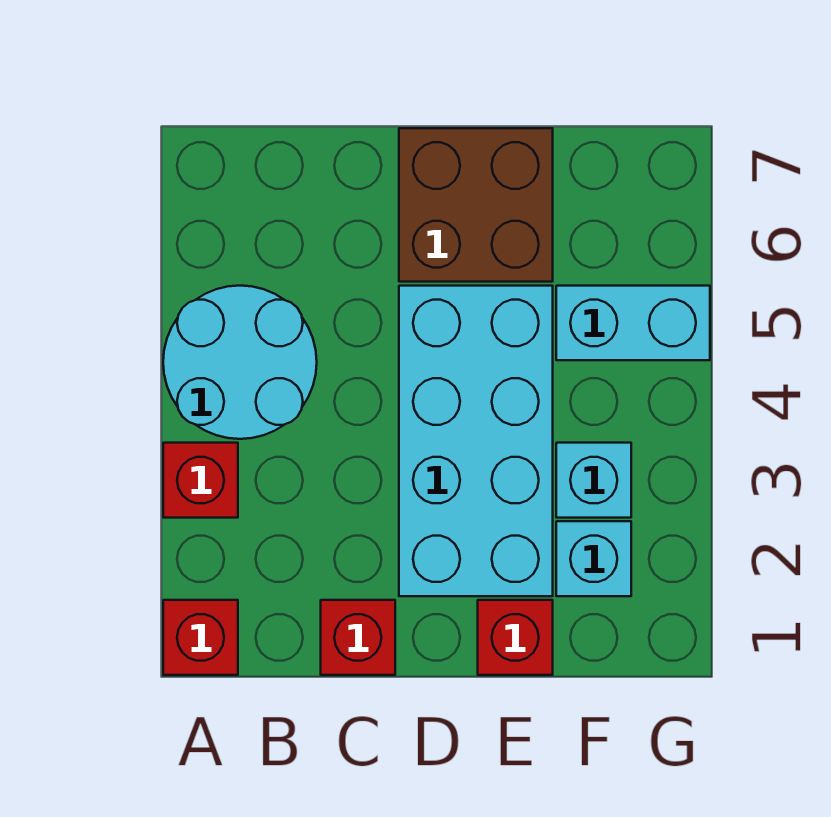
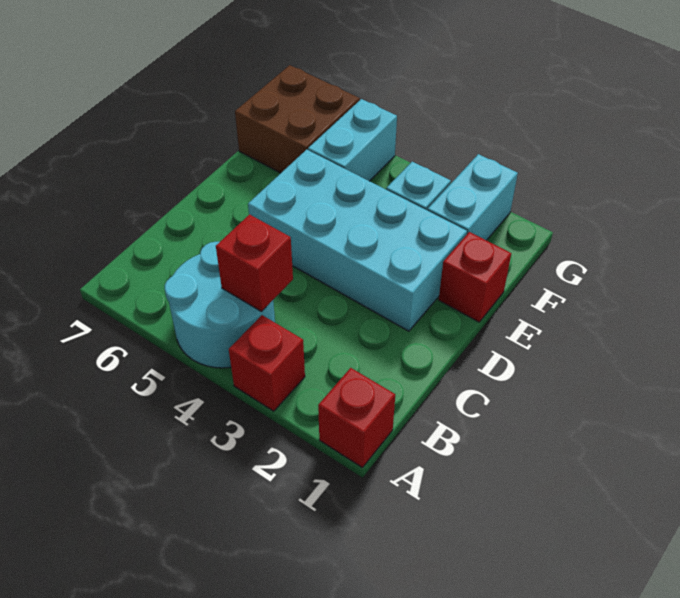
red brick C1 level 1 -> red brick B4 level 2
brown brick D6:E7 level 1 -> brown brick F6:G7 level 1
cyan brick F2 level 1 -> cyan brick F2:G2 level 1

